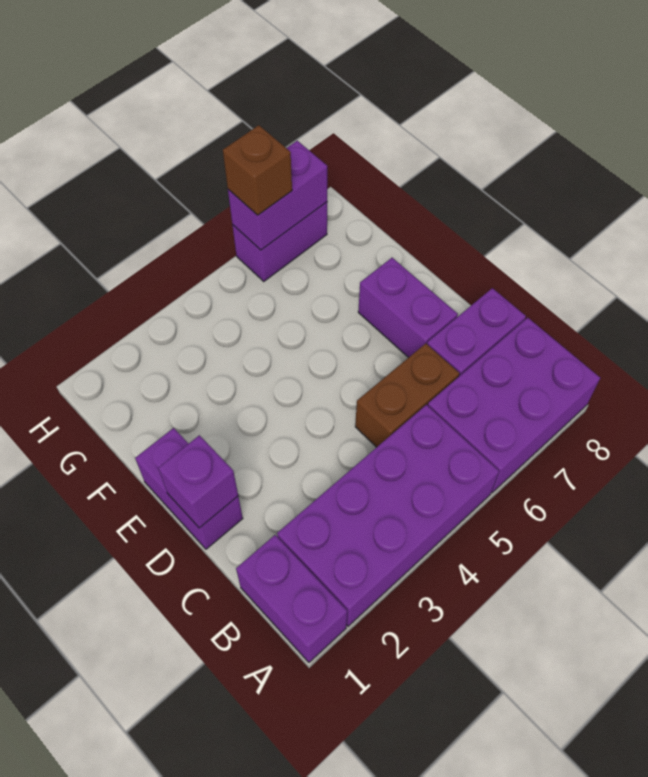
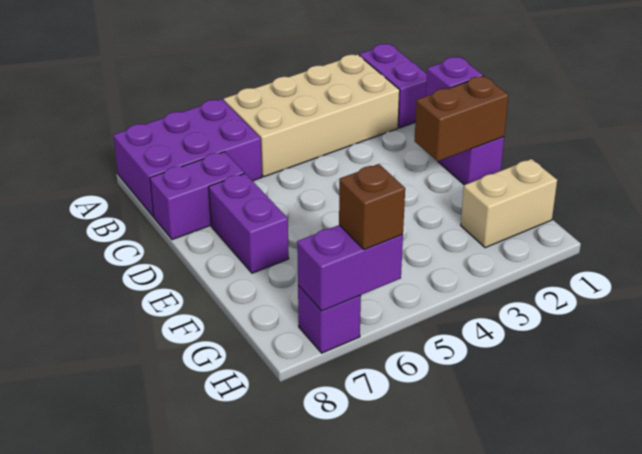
purple brick A2:B5 level 1 -> tan brick A2:B5 level 1
brown brick C5:C6 level 1 -> brown brick E1:E2 level 2
none -> tan brick G1:G2 level 1
purple brick H6:H7 level 1 -> purple brick H7 level 1

